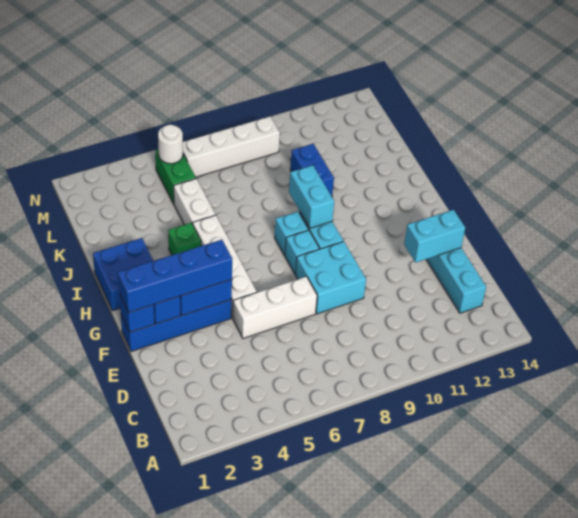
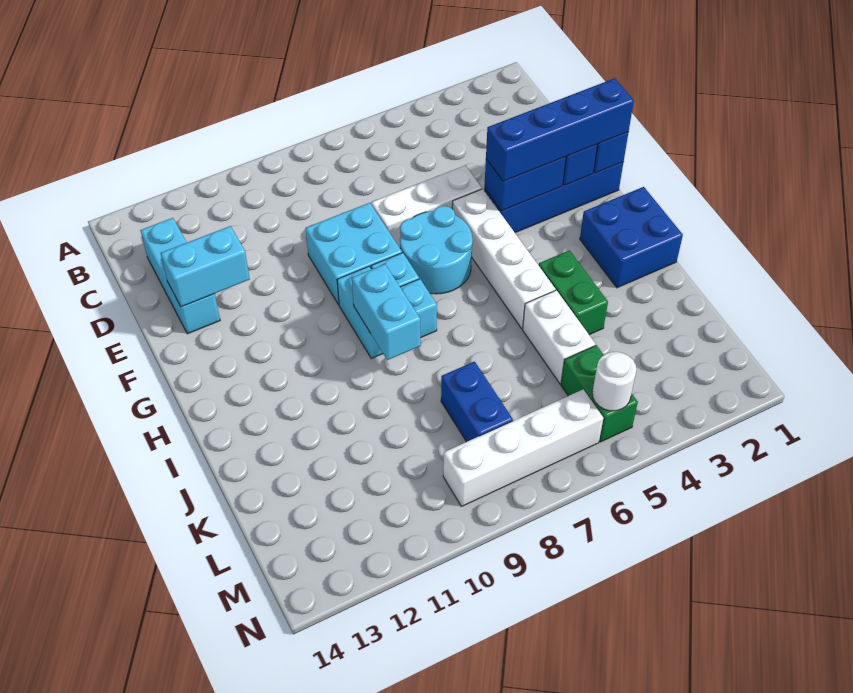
none -> cyan round brick F6:G7 level 1
green brick I4 level 1 -> green brick I4:J4 level 1
blue brick J10:K10 level 1 -> blue brick K8:L8 level 1

